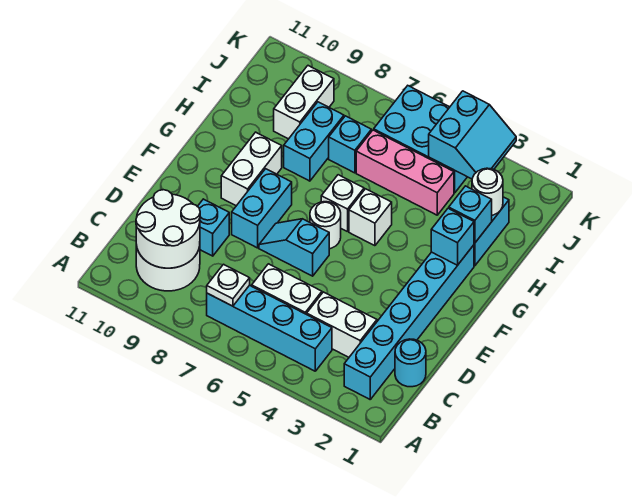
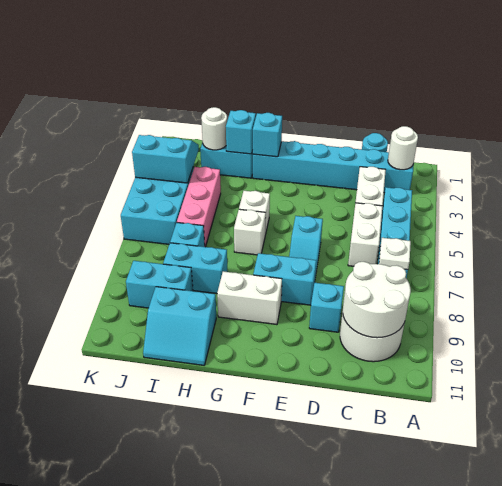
white round brick F6 level 1 -> white round brick B2 level 2
none -> cyan slope H10:I11 level 1 top 10
white brick I9:J9 level 1 -> cyan brick I9:J9 level 1

